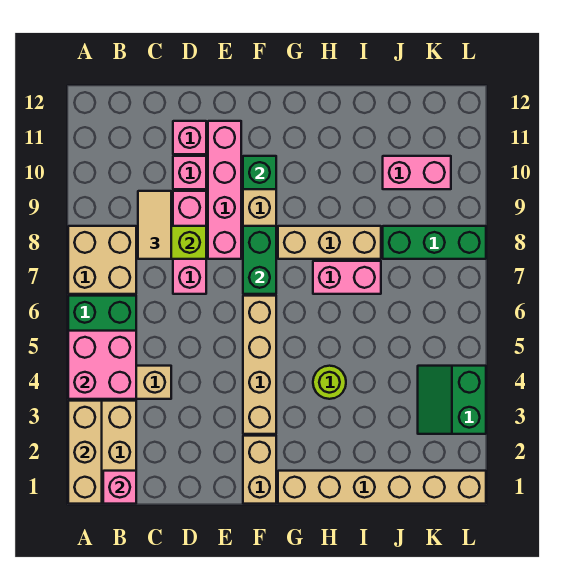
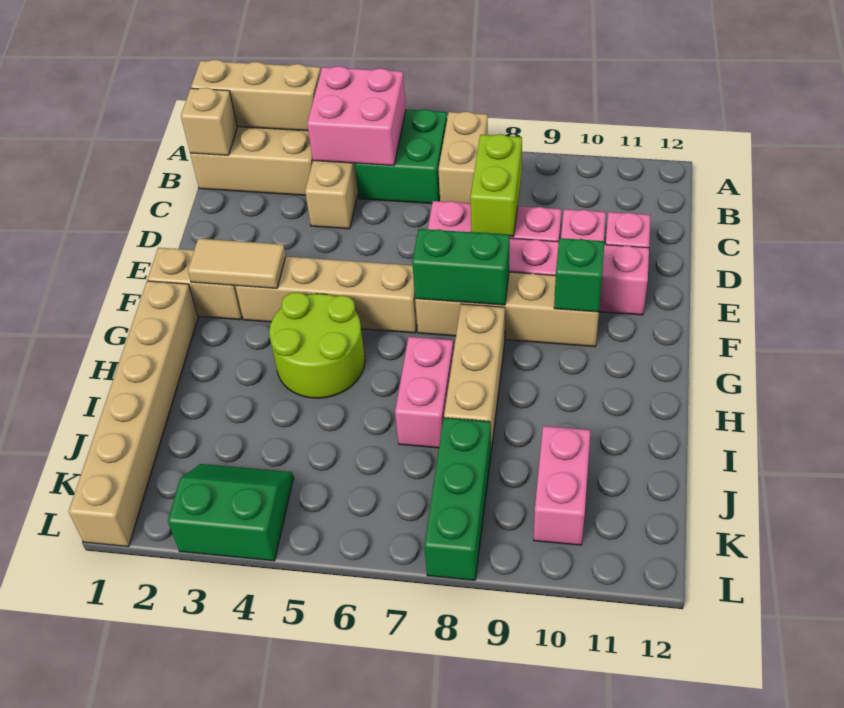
tan brick A7:B8 level 1 -> tan brick A7:B7 level 1
pink brick B1 level 2 -> tan brick B1 level 2
tan tile C8:C9 level 3 -> tan tile F2:F3 level 2
lime round brick H4 level 1 -> lime round brick G4:H5 level 1

